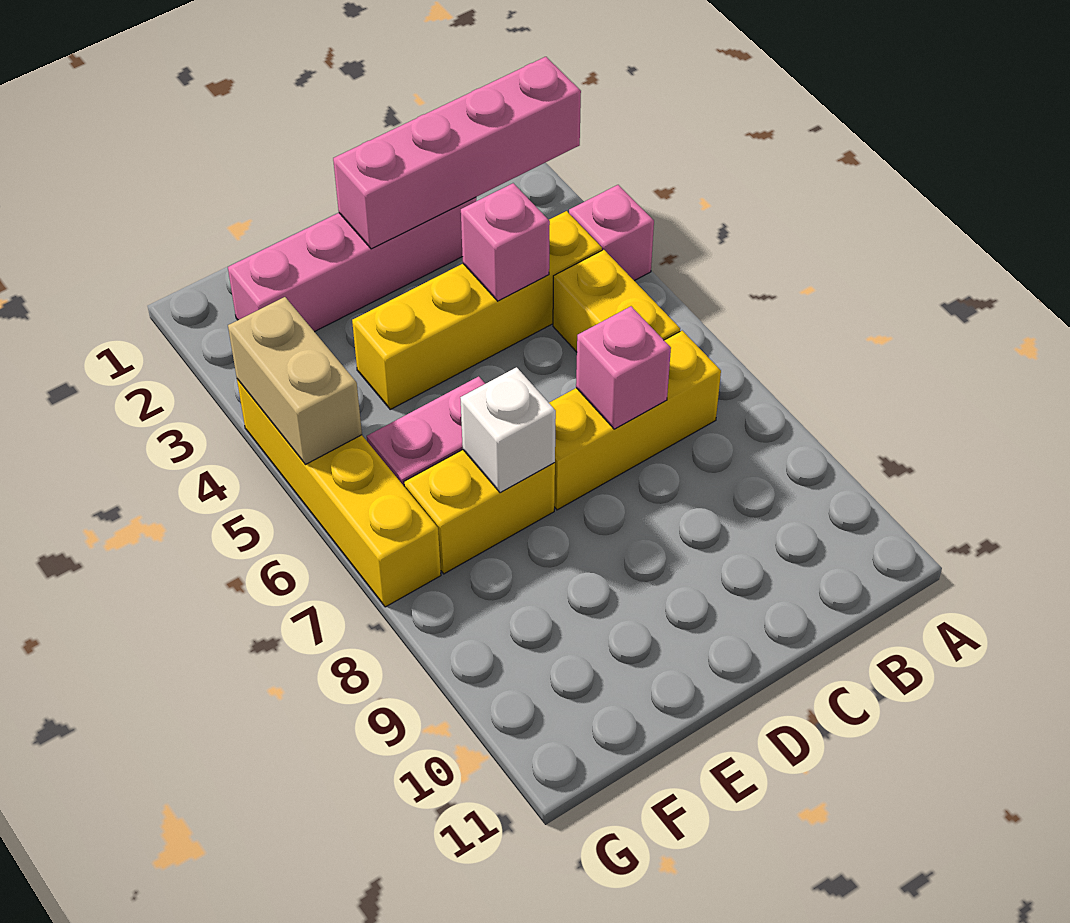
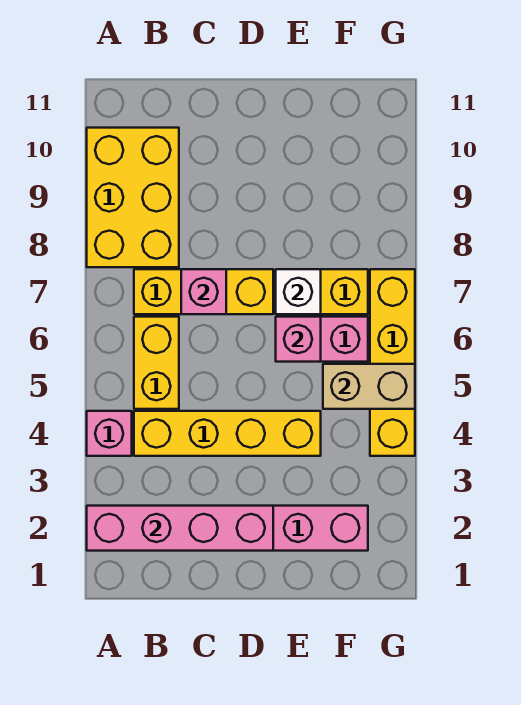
none -> yellow brick A8:B10 level 1
pink brick C4 level 2 -> pink brick E6 level 2
tan brick G4:G5 level 2 -> tan brick F5:G5 level 2

